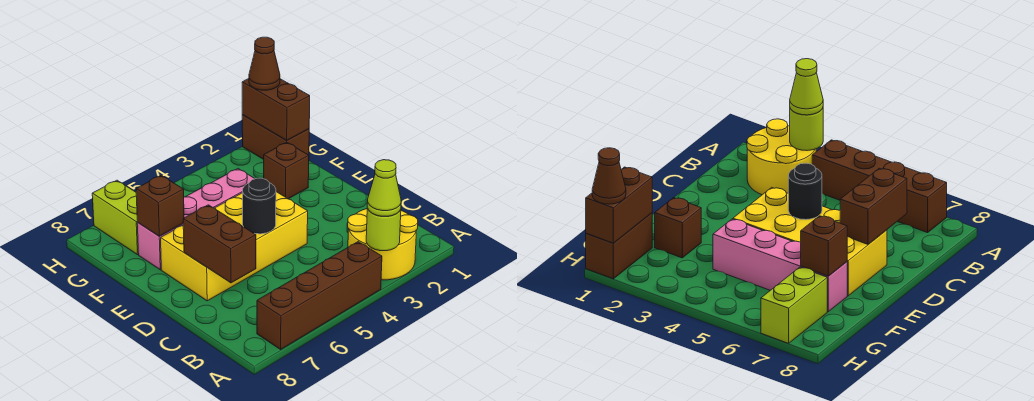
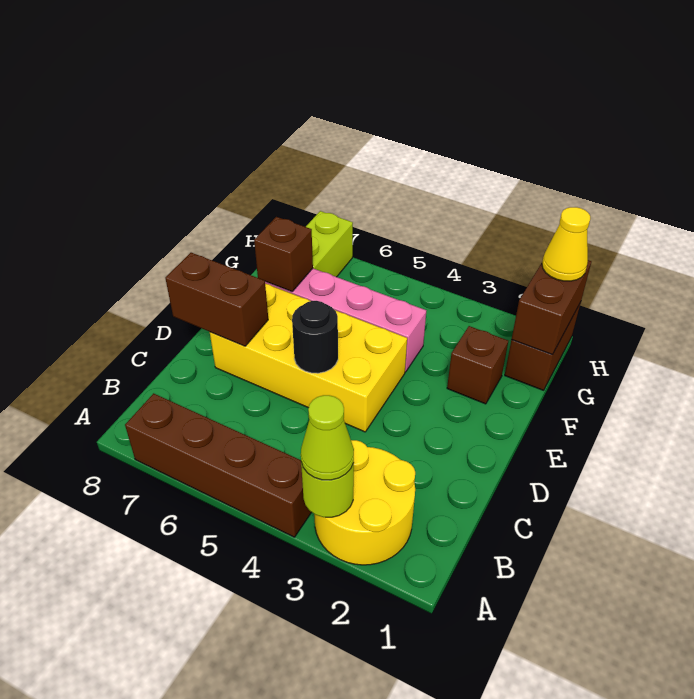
brown brick C7:D7 level 2 -> brown brick D7:D8 level 2
brown cone H1 level 3 -> yellow cone H1 level 3

